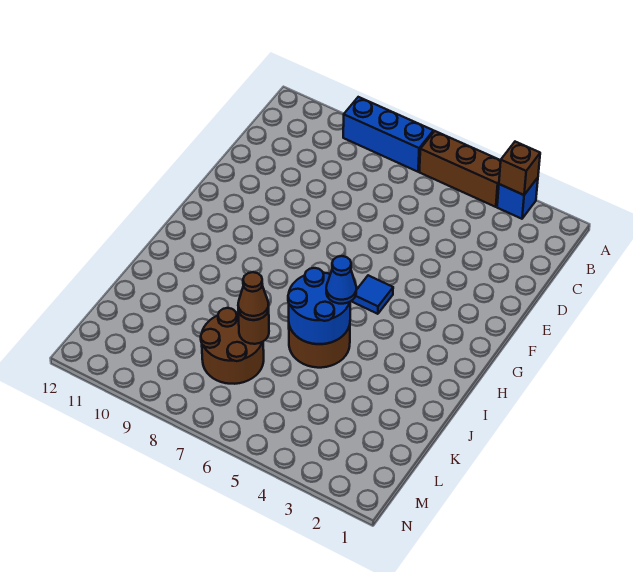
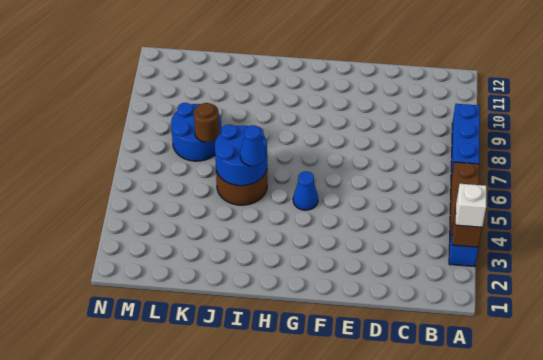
none -> white brick A3 level 3
blue tile G5 level 1 -> blue cone G5 level 1
brown round brick K7:L8 level 1 -> blue round brick K7:L8 level 1
brown cone K7 level 3 -> none

